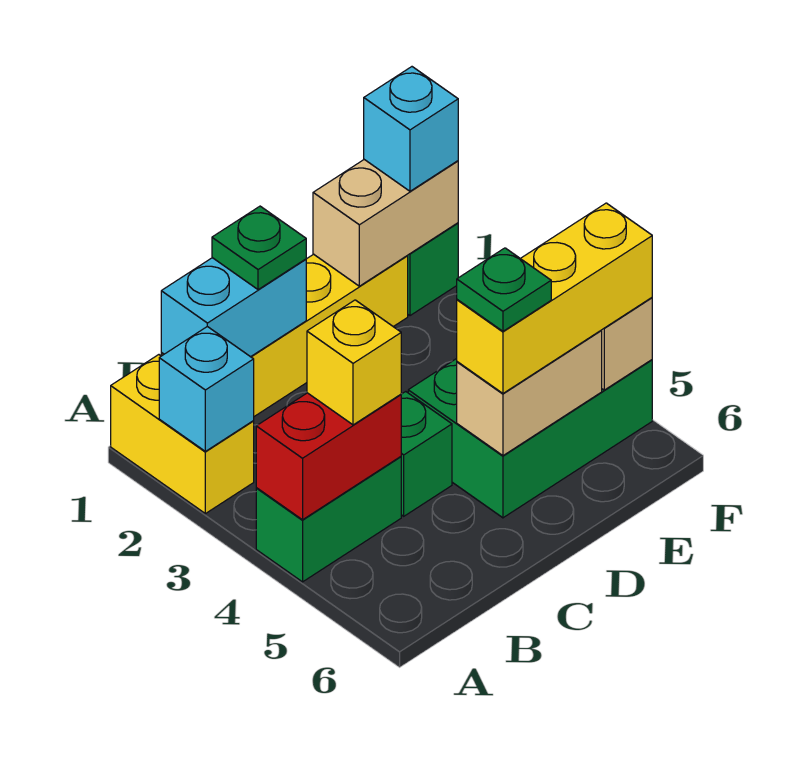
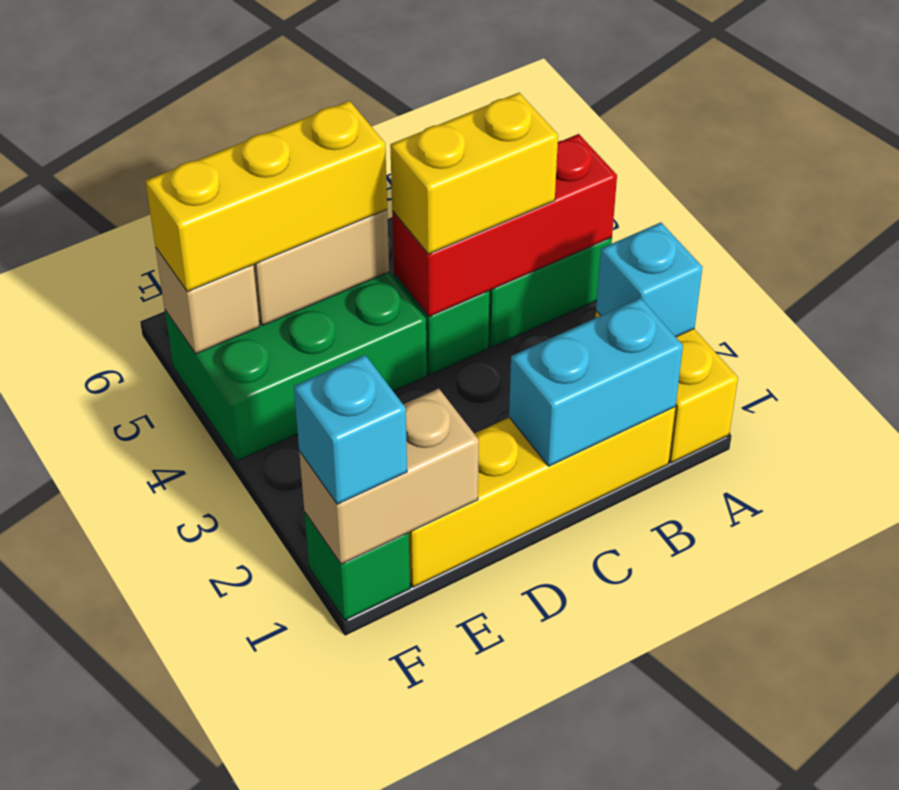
red brick A4:B4 level 2 -> red brick A4:C4 level 2
yellow brick B4 level 3 -> yellow brick B4:C4 level 3
green plate C1 level 3 -> none
green plate D5 level 4 -> none

